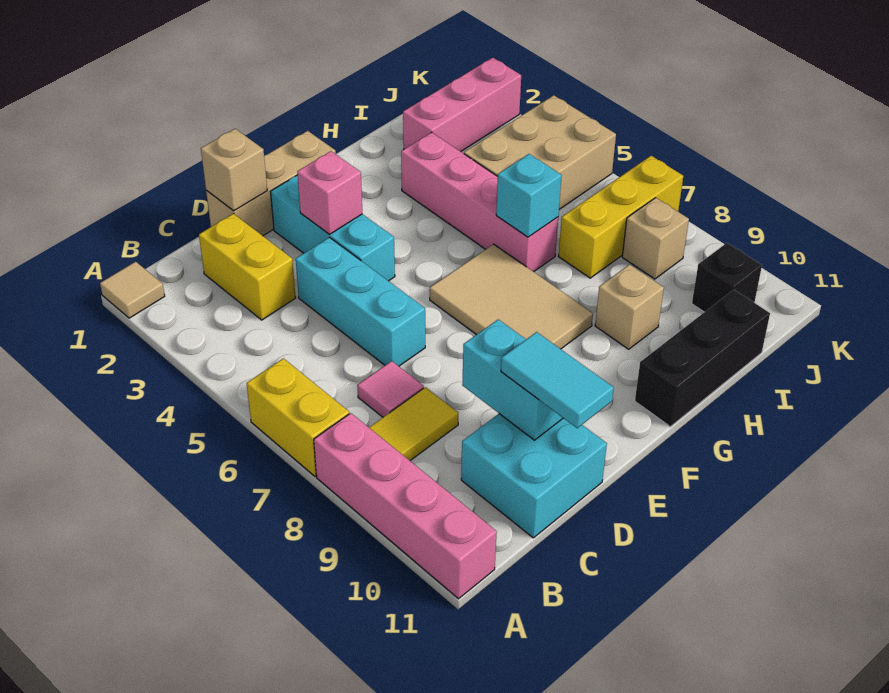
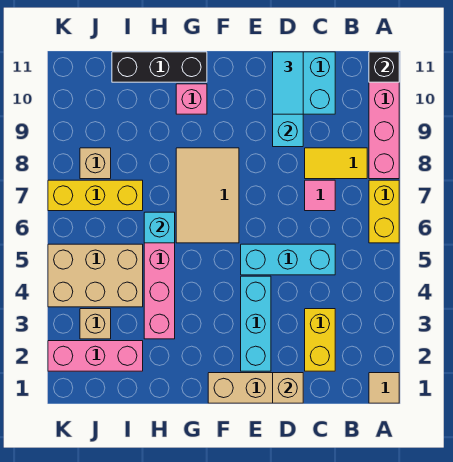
cyan brick D4:D6 level 1 -> cyan brick C5:E5 level 1
pink brick E3 level 2 -> pink brick G10 level 1
tan brick H9 level 1 -> tan brick J3 level 1
black brick J10 level 1 -> black brick A11 level 2

